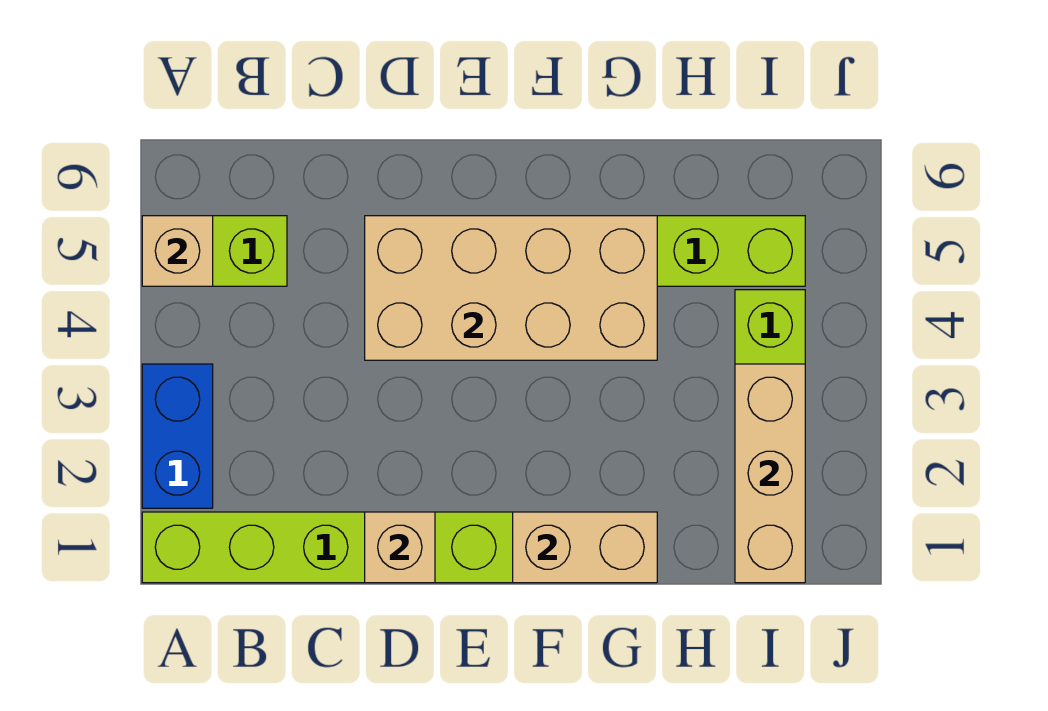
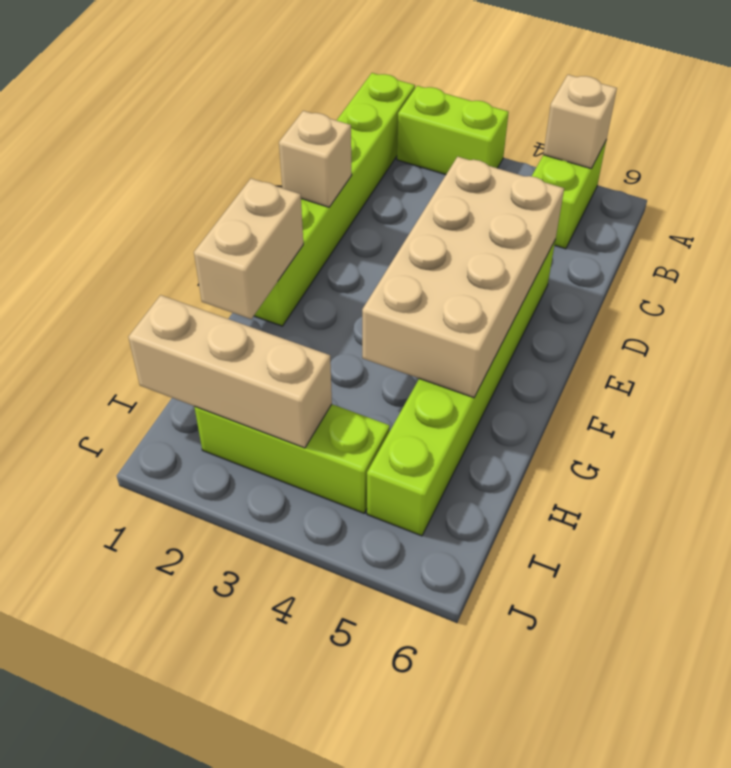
blue brick A2:A3 level 1 -> lime brick A2:A3 level 1

